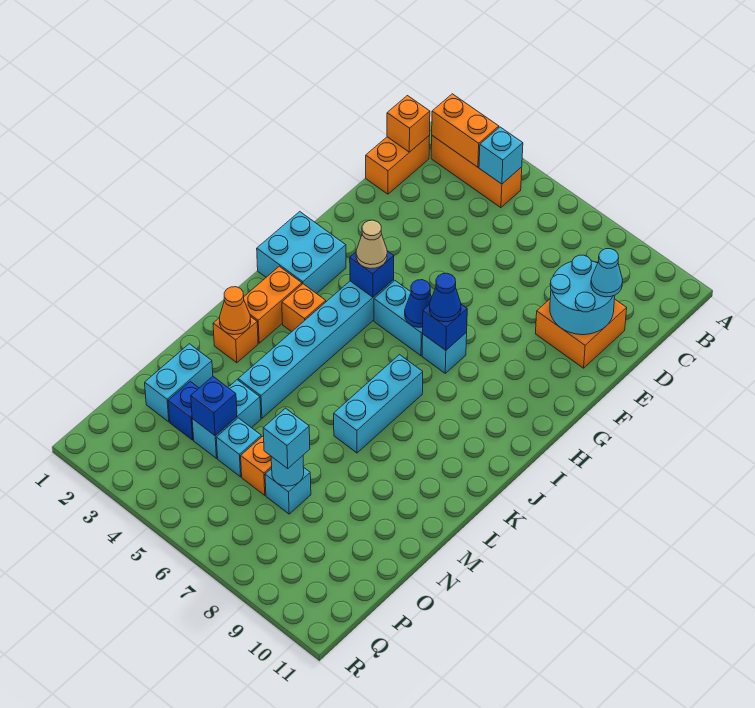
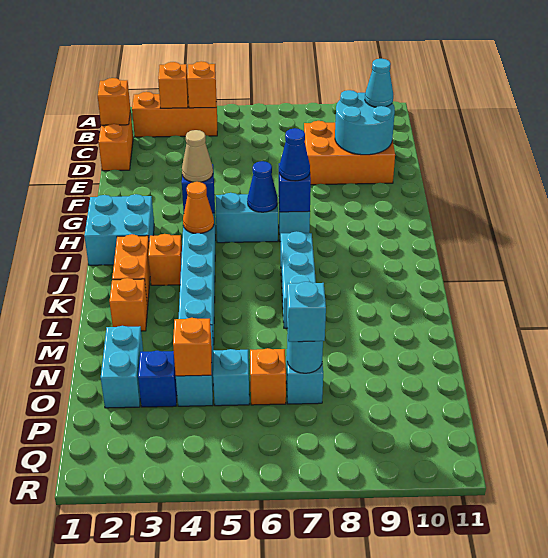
orange brick B2:B3 level 2 -> orange brick B3 level 2
cyan brick B4 level 2 -> orange brick B4 level 2
orange brick D9:E10 level 1 -> orange brick D8:E10 level 1
orange cone L2 level 2 -> orange cone I4 level 2
blue brick O4 level 2 -> orange brick O4 level 2

